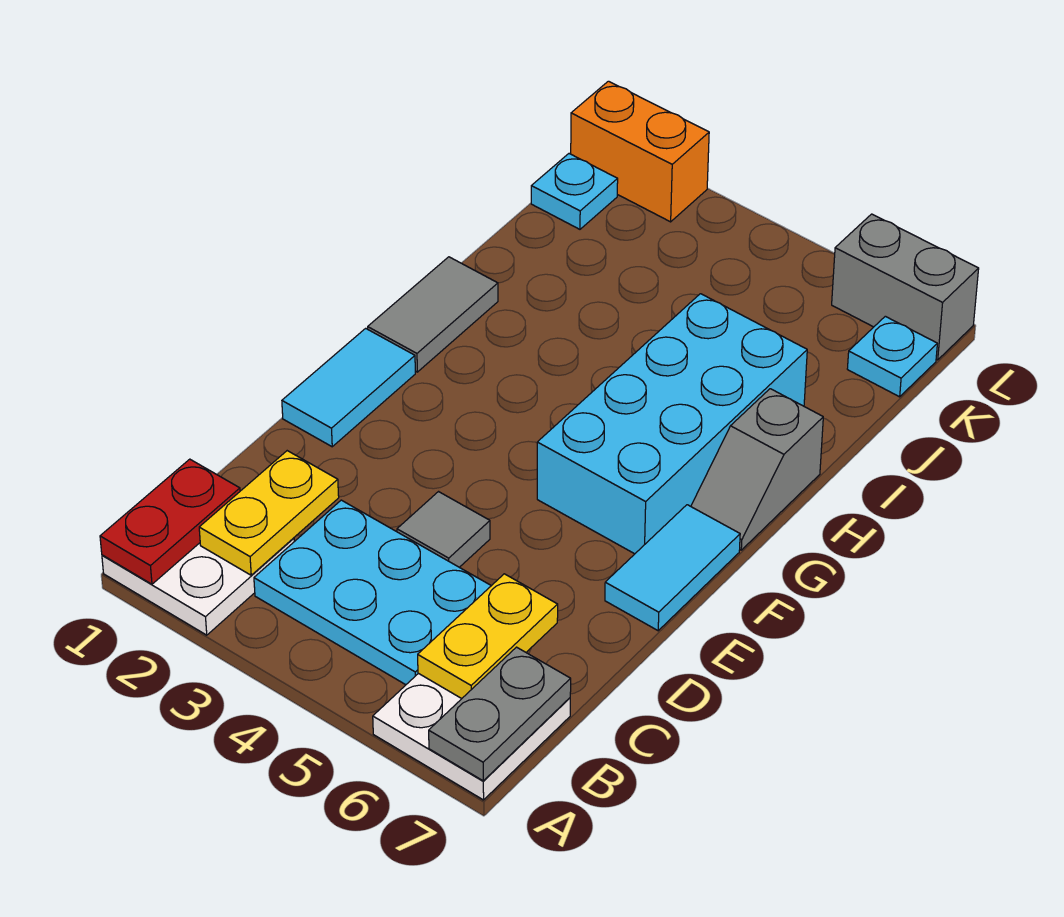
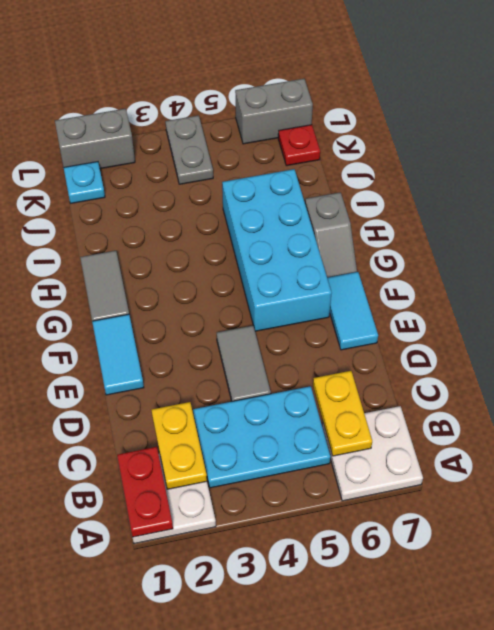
grey plate A7:B7 level 2 -> grey plate K4:L4 level 1
grey tile D4 level 1 -> grey tile D4:E4 level 1
cyan plate K7 level 1 -> red plate K7 level 1
orange brick L1:L2 level 1 -> grey brick L1:L2 level 1

